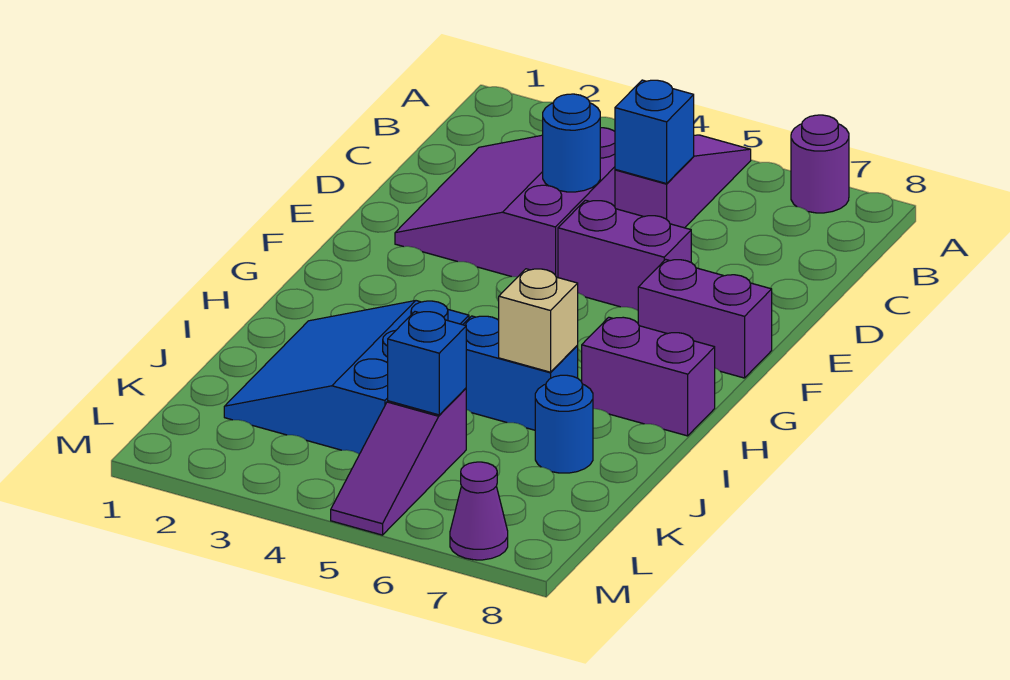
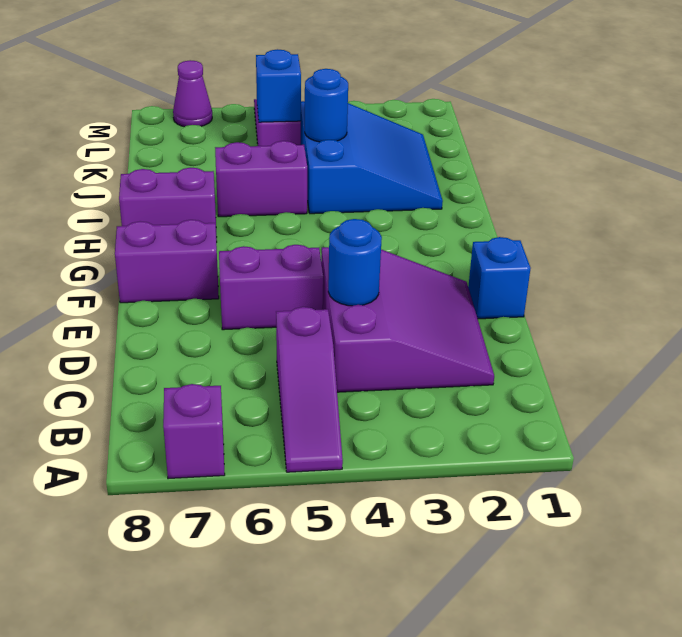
purple round brick A7 level 1 -> purple brick A7 level 1
blue brick C5 level 2 -> blue brick E1 level 1
blue brick I5:I6 level 1 -> purple brick I5:I6 level 1
tan brick I6 level 2 -> none
blue round brick J7 level 1 -> blue round brick J4 level 2

